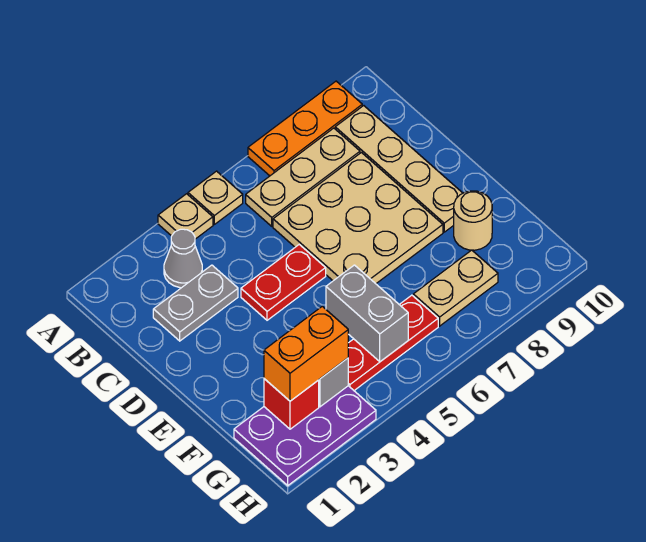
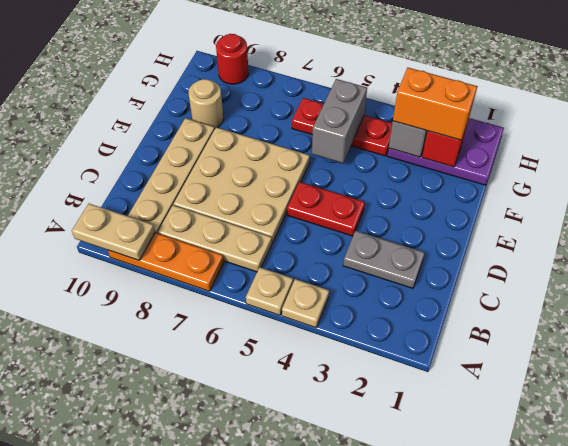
grey cone B3 level 1 -> none
tan plate G7:G8 level 1 -> tan plate A9:A10 level 2
none -> red round brick H9 level 1

